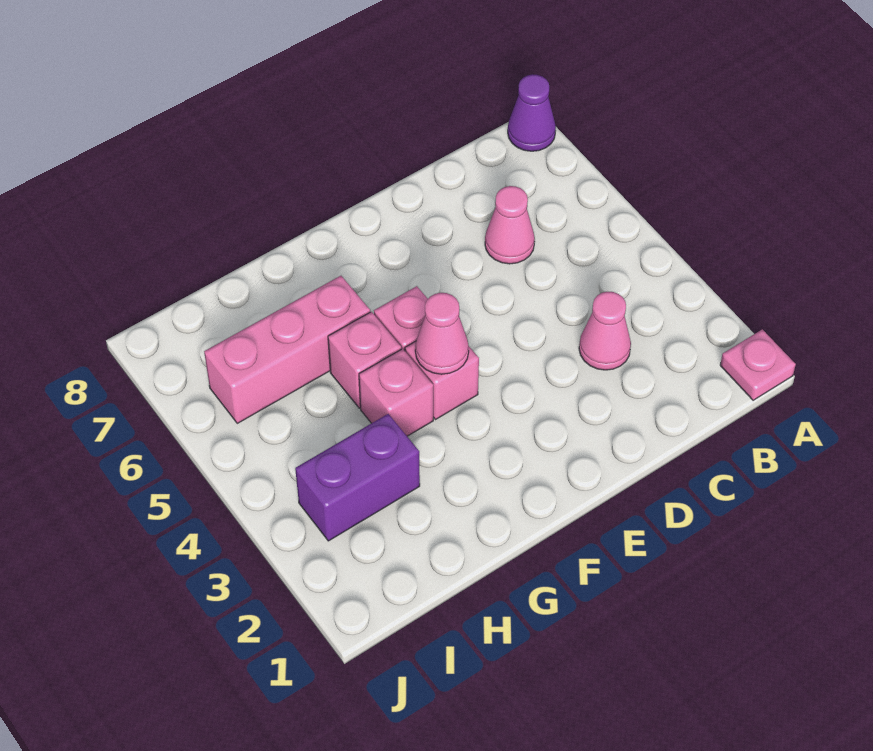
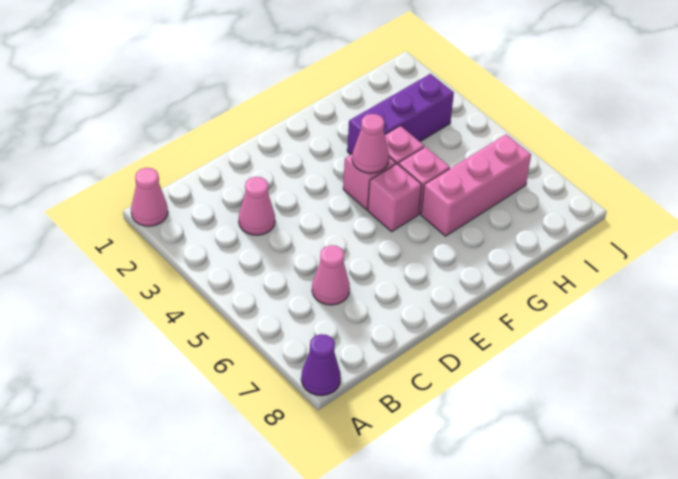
pink plate A1 level 1 -> pink cone A1 level 1
purple brick H3:I3 level 1 -> purple brick G3:I3 level 1

